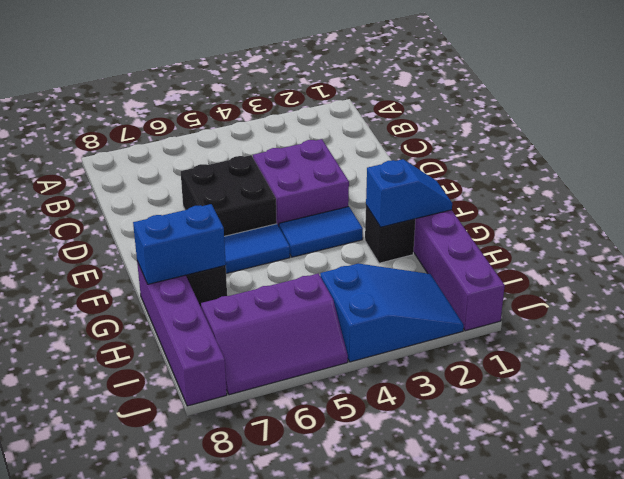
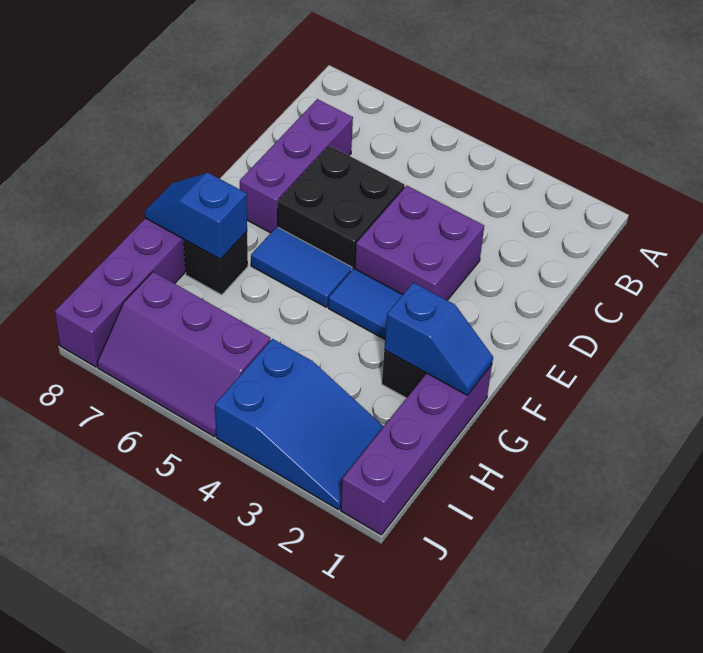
none -> purple brick C7:E7 level 1
blue brick G7:G8 level 2 -> blue slope G7:G8 level 2 top 7

